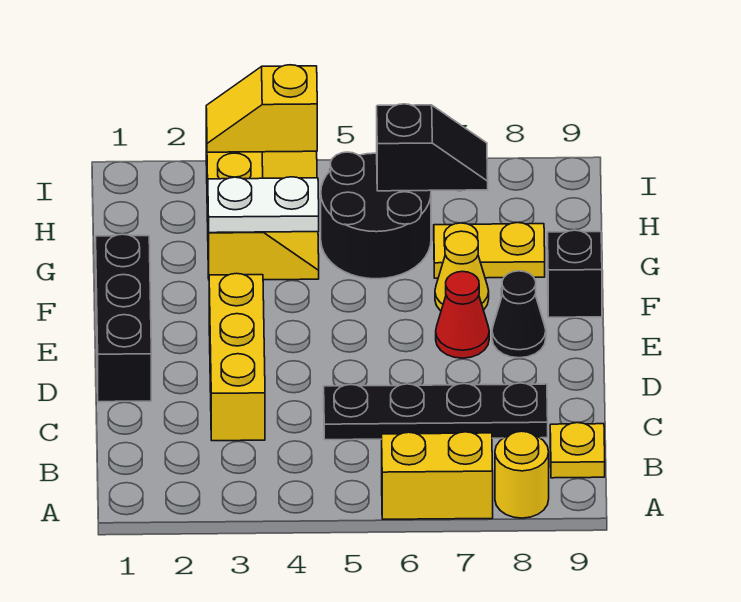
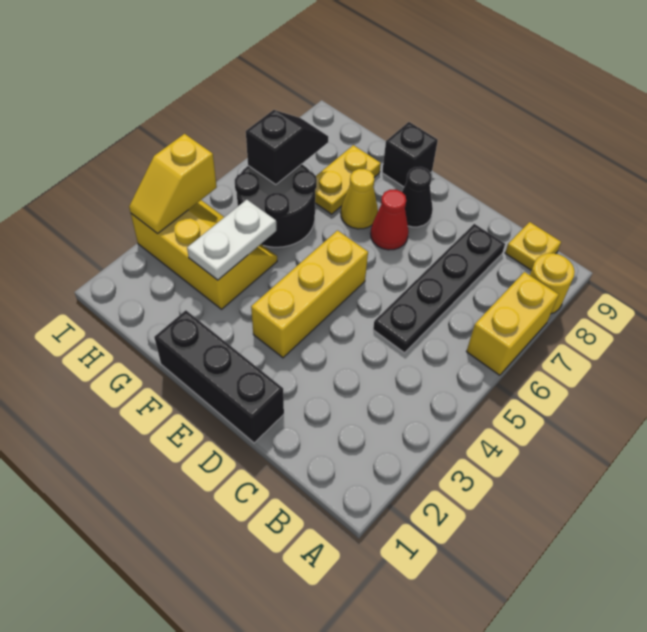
yellow brick C3:E3 level 1 -> yellow brick E3:E5 level 1

